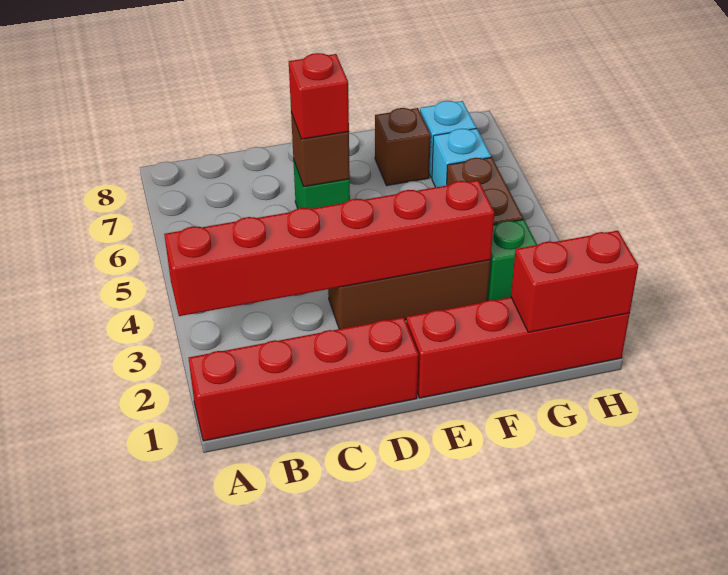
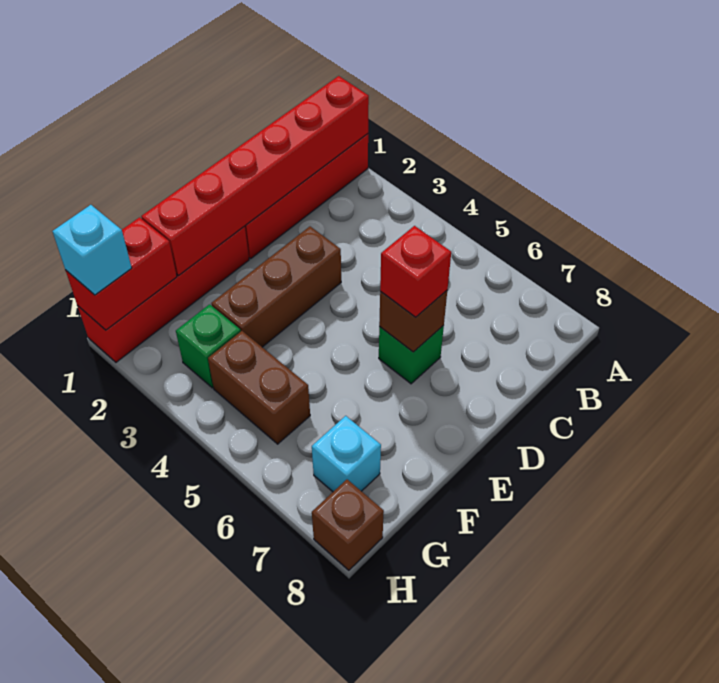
red brick A3:F3 level 2 -> red brick A1:F1 level 2
brown brick F7 level 1 -> brown brick H8 level 1
cyan brick G6 level 1 -> cyan brick H1 level 3

